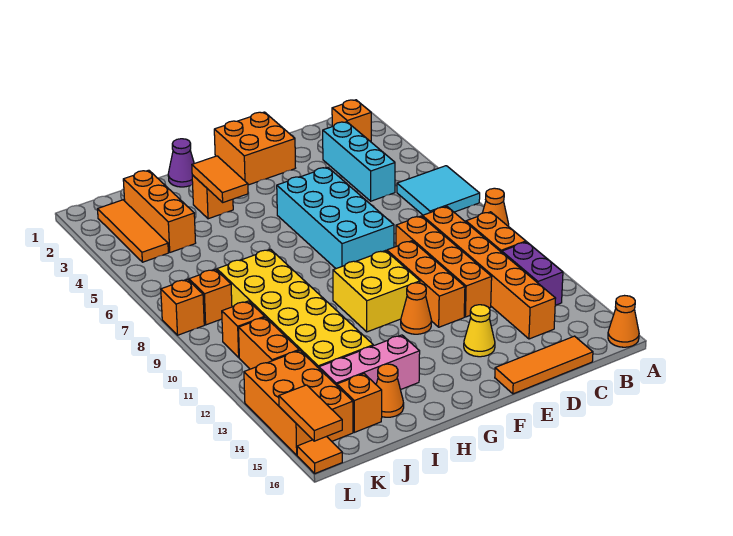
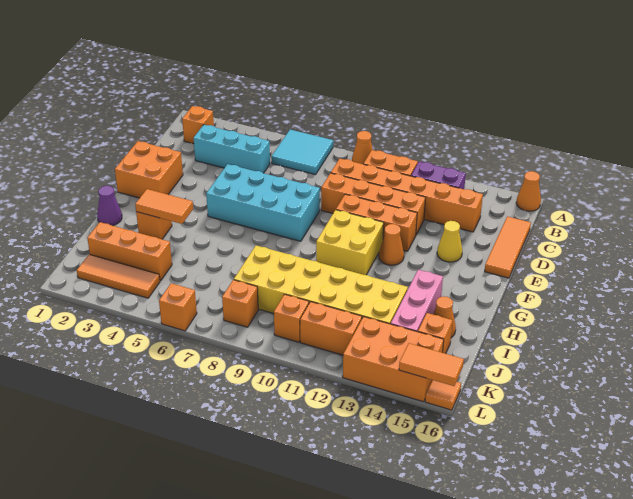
orange brick L8 level 1 -> orange brick L6 level 1

